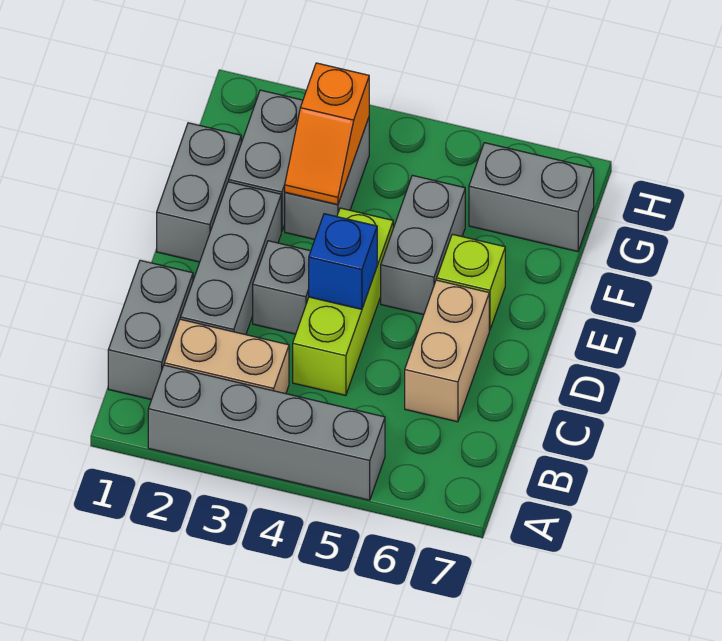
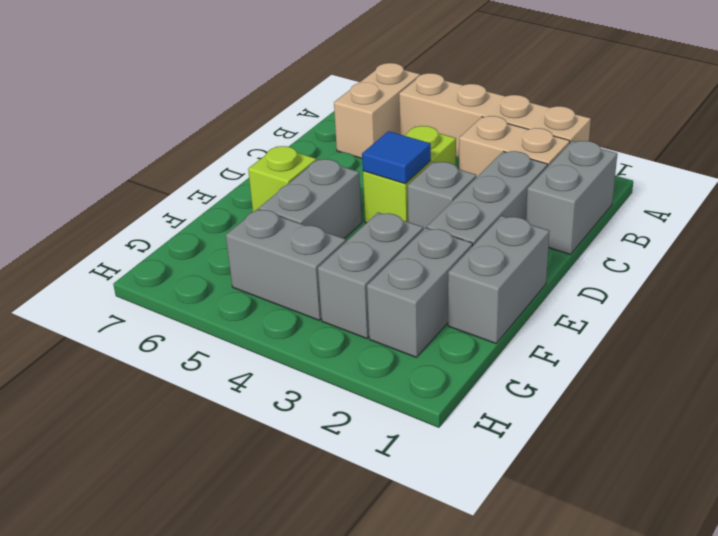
grey brick A2:A5 level 1 -> tan brick A2:A5 level 1
lime brick C4:E4 level 1 -> lime brick C4:D4 level 1
tan brick C6:D6 level 1 -> tan brick A6:B6 level 1
blue brick D4 level 2 -> blue tile D4 level 2
orange slope F3:G3 level 2 top G -> none
grey brick G6:G7 level 1 -> grey brick G4:G5 level 1

